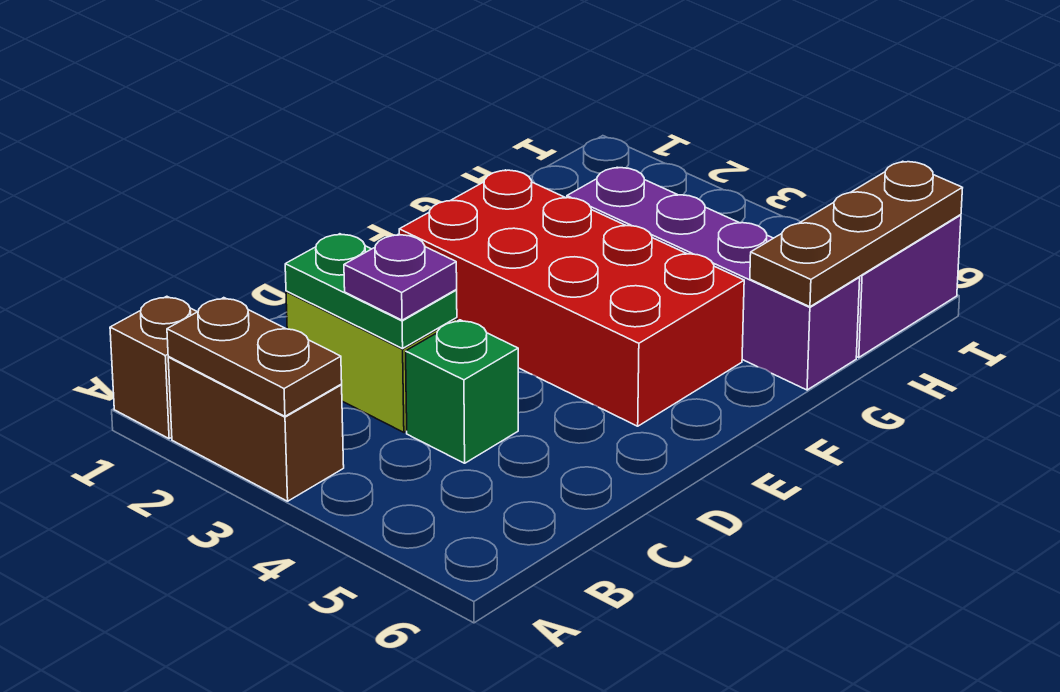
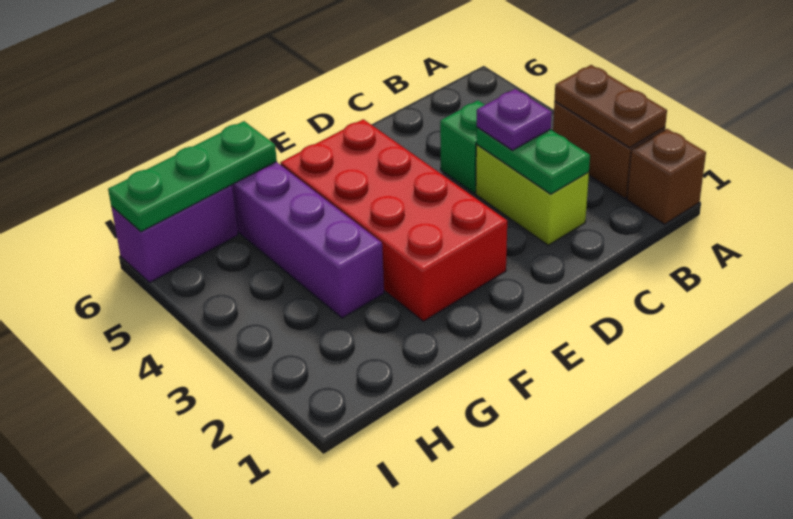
brown plate G6:I6 level 2 -> green plate G6:I6 level 2

